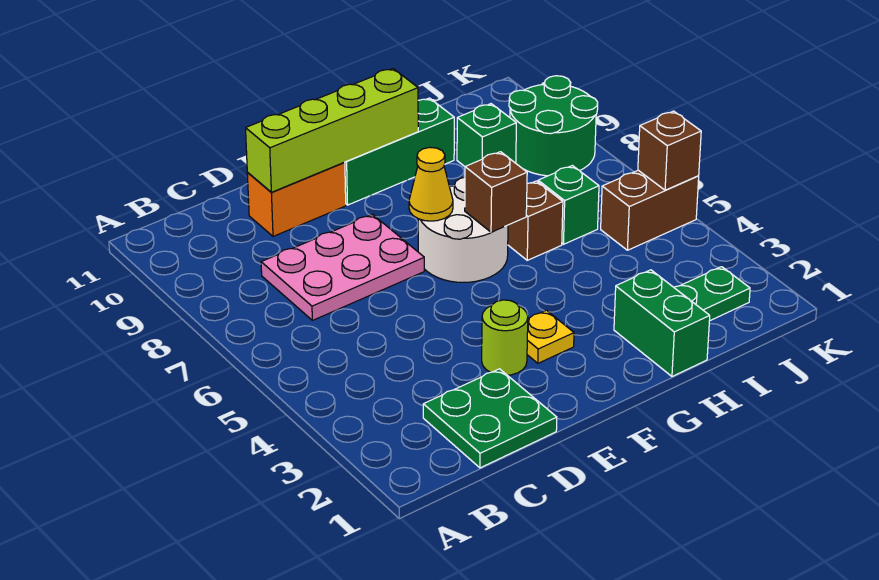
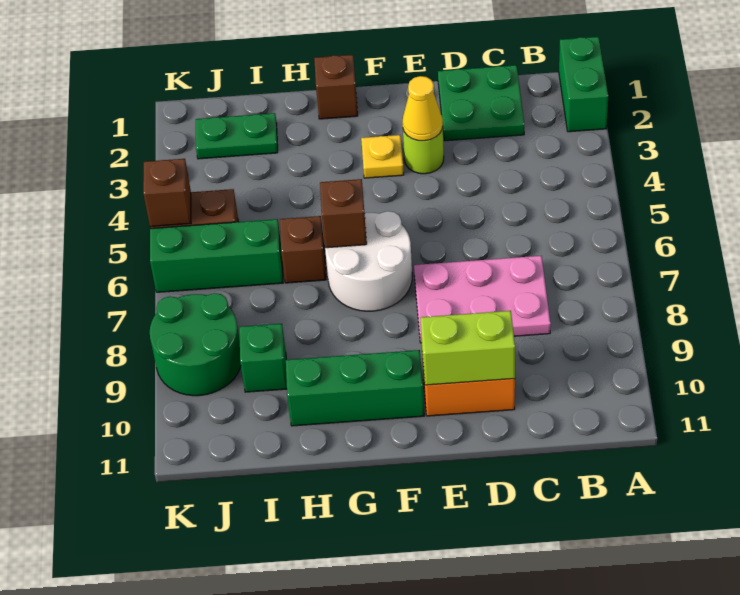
lime brick D10:G10 level 2 -> lime brick D10:E10 level 2
yellow cone F7 level 2 -> yellow cone E3 level 2
none -> brown brick G1 level 1
green brick H1:H2 level 1 -> green brick A1:A2 level 1
green brick I6 level 1 -> green brick I6:K6 level 1

